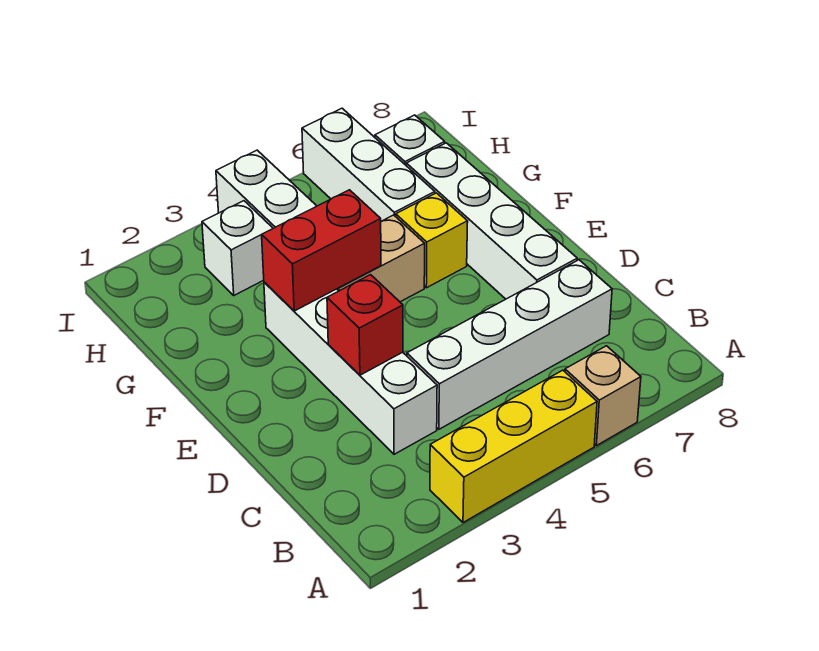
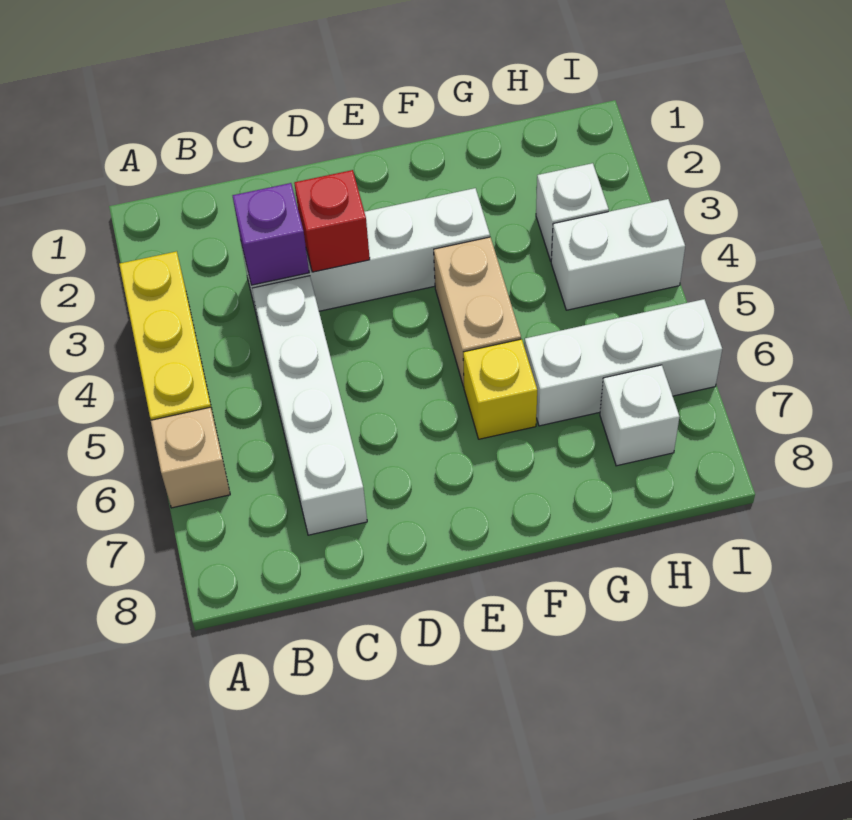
none -> purple brick C3 level 2
white brick D7:G7 level 1 -> none
red brick F3:F4 level 2 -> none

